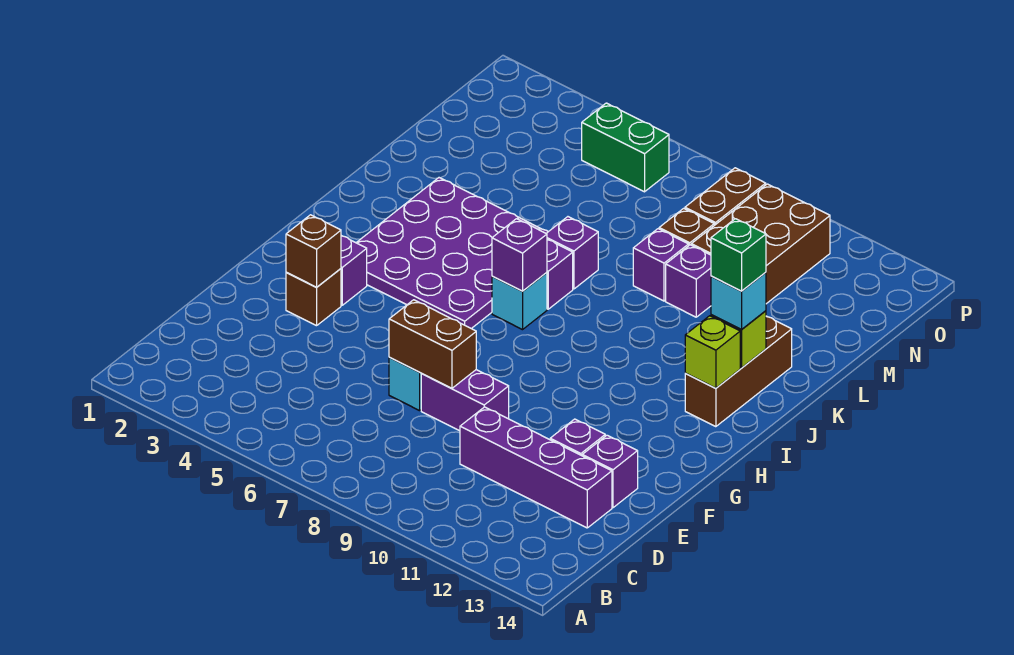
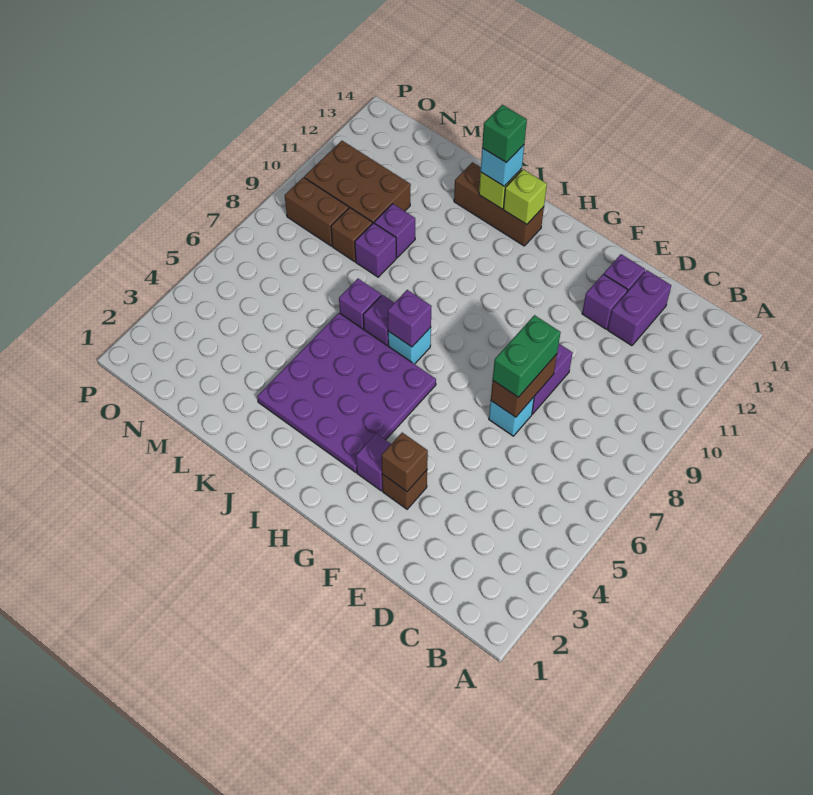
purple brick D10:D13 level 1 -> purple brick D12:D13 level 1
green brick O5:O6 level 1 -> green brick E7:E8 level 3

